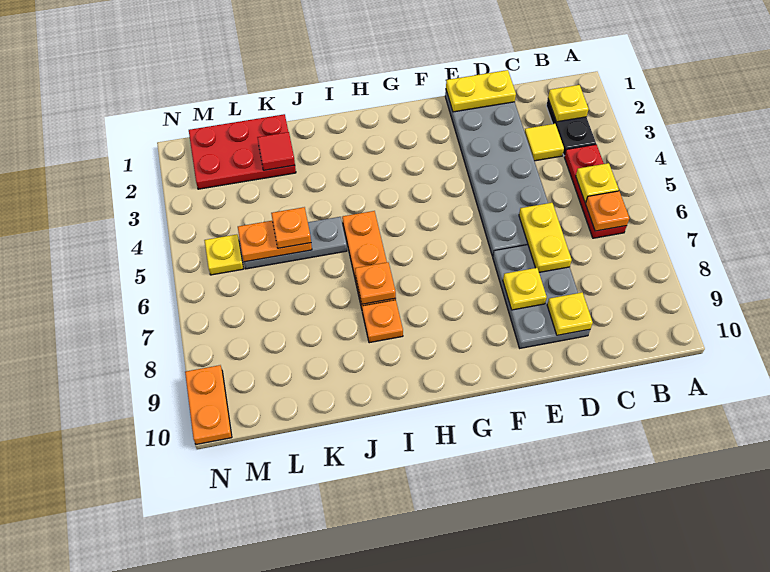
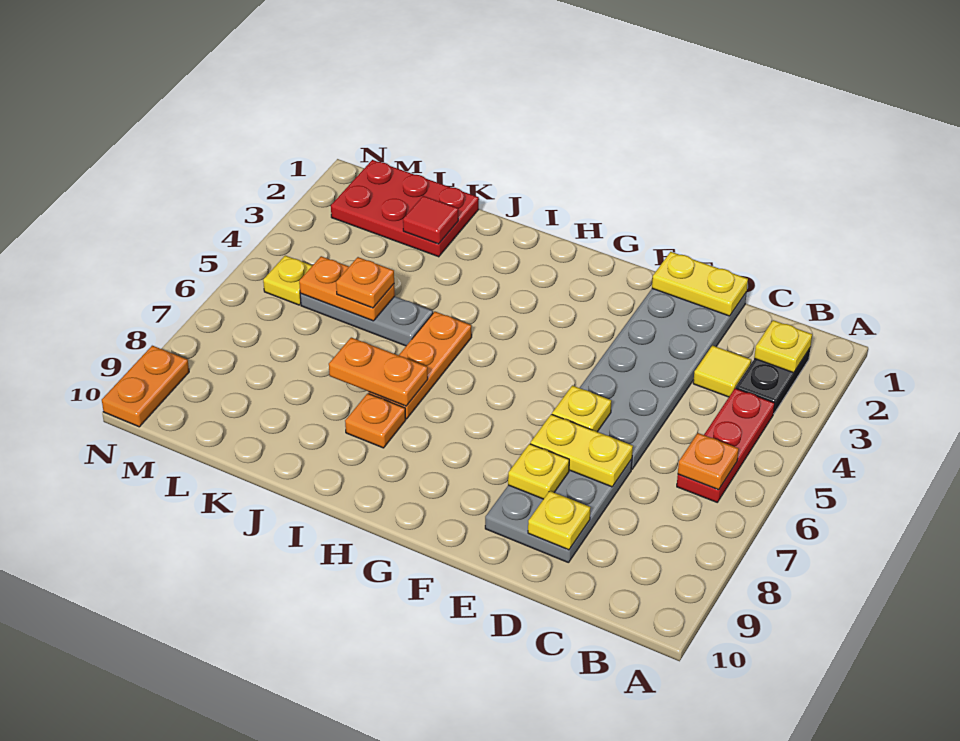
yellow plate B5 level 2 -> yellow plate E6 level 2
yellow plate D6:D7 level 2 -> yellow plate D7:E7 level 2
orange plate I7 level 2 -> orange plate I7:J7 level 2

